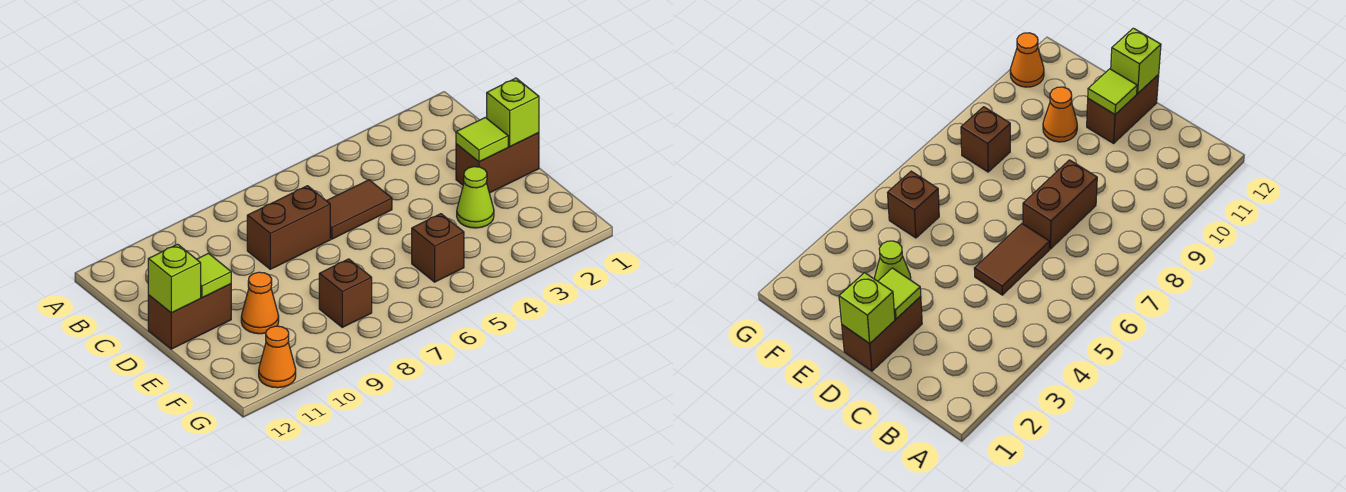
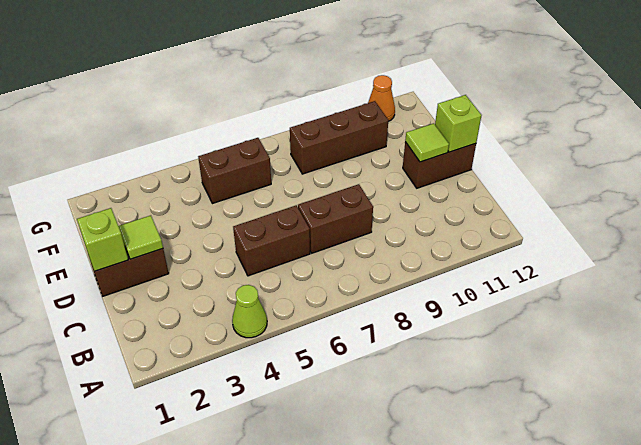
brown tile C5:C6 level 1 -> brown brick C5:C6 level 1
lime cone E3 level 1 -> lime cone A4 level 1
orange cone E10 level 1 -> none
brown brick F5 level 1 -> brown brick F5:F6 level 1
brown brick F8 level 1 -> brown brick F8:F10 level 1

